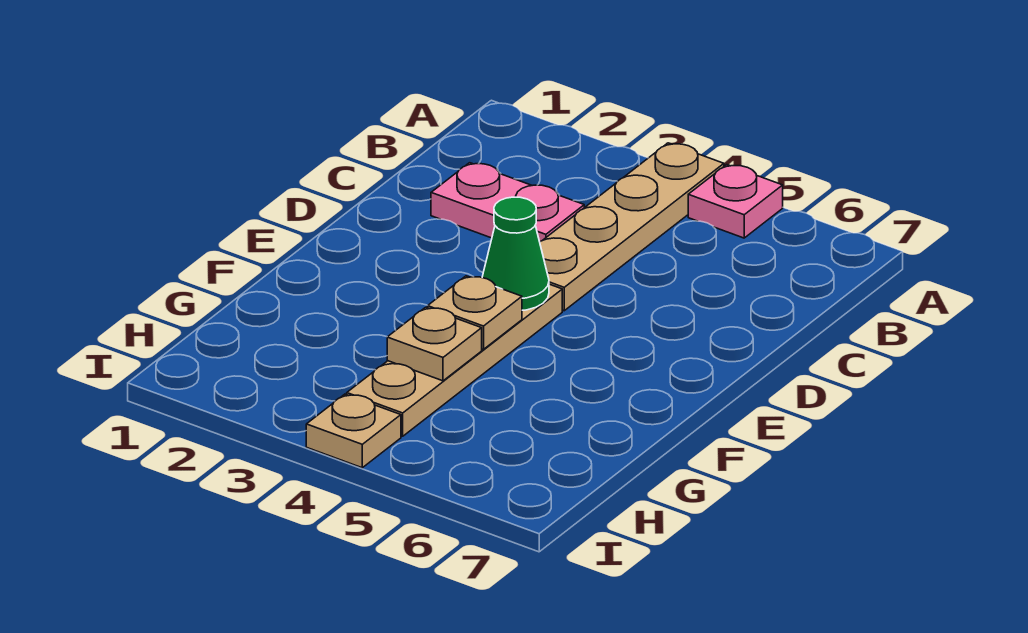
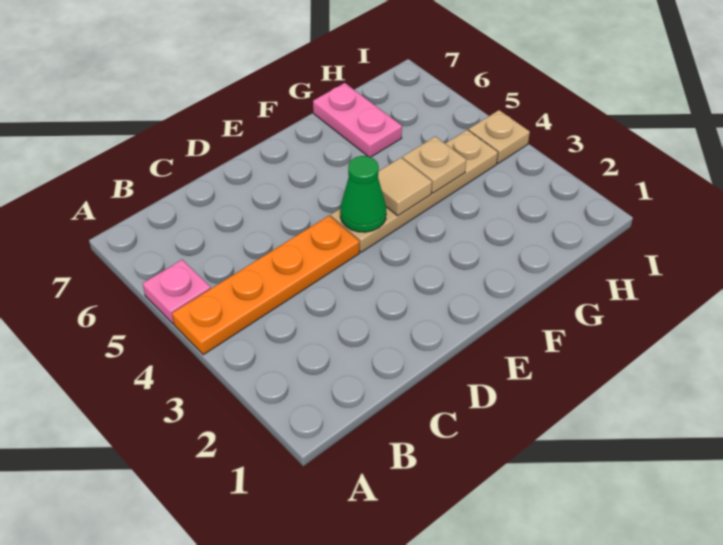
tan plate A4:D4 level 1 -> orange plate A4:D4 level 1
pink plate C2:C3 level 1 -> pink plate G6:G7 level 1
tan plate F4 level 2 -> tan tile F4 level 2

